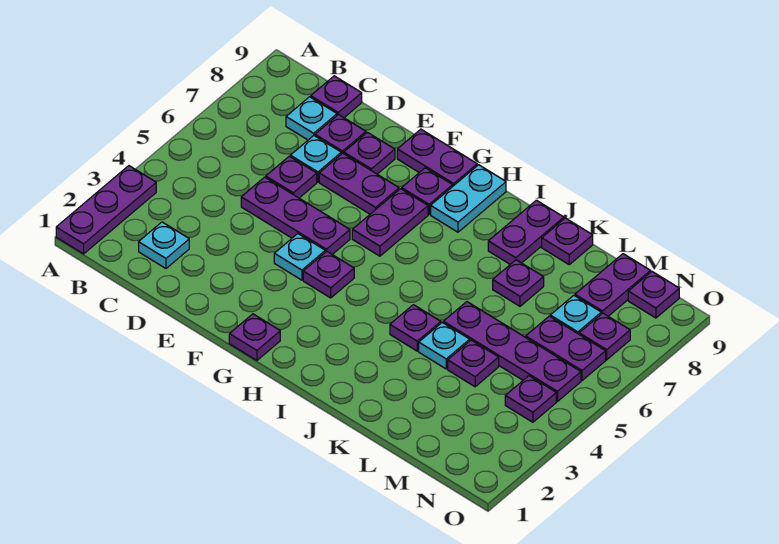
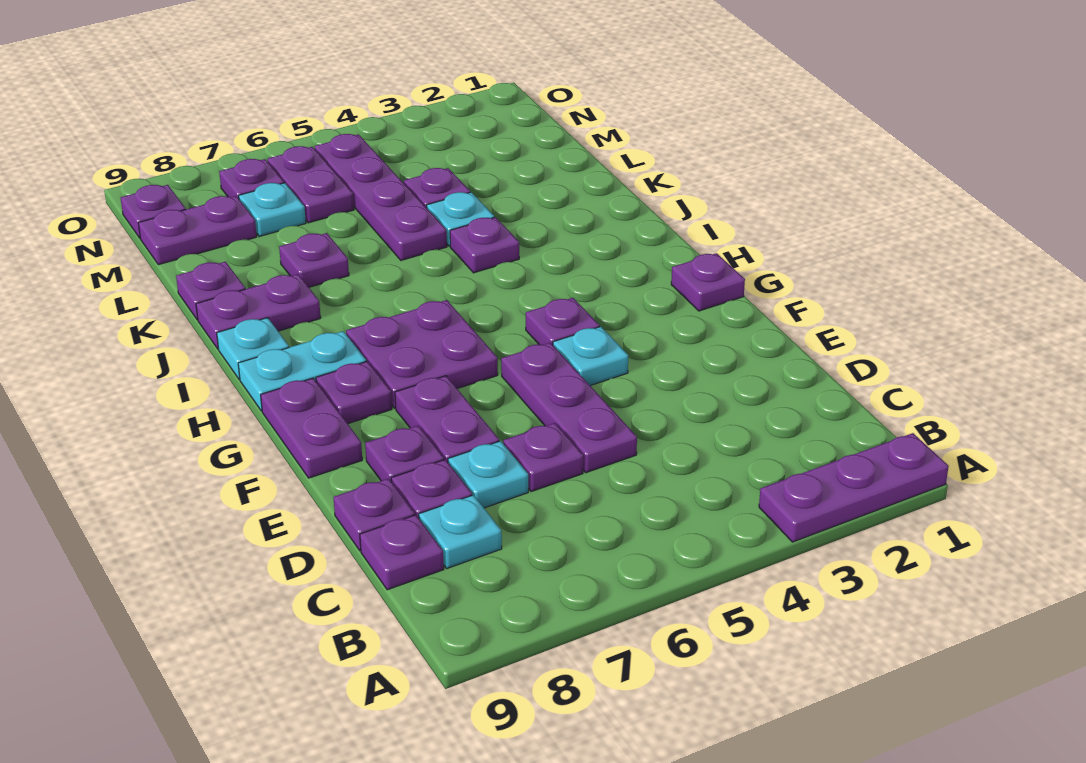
cyan plate C2 level 1 -> cyan plate I9 level 1
purple plate G6:G7 level 1 -> purple plate G6:H7 level 1
purple plate N4 level 1 -> purple plate D9 level 1

